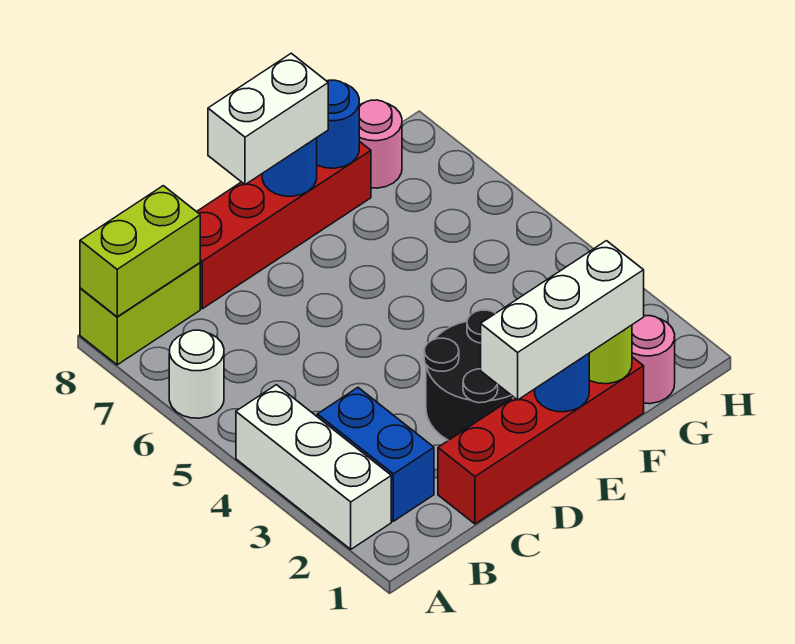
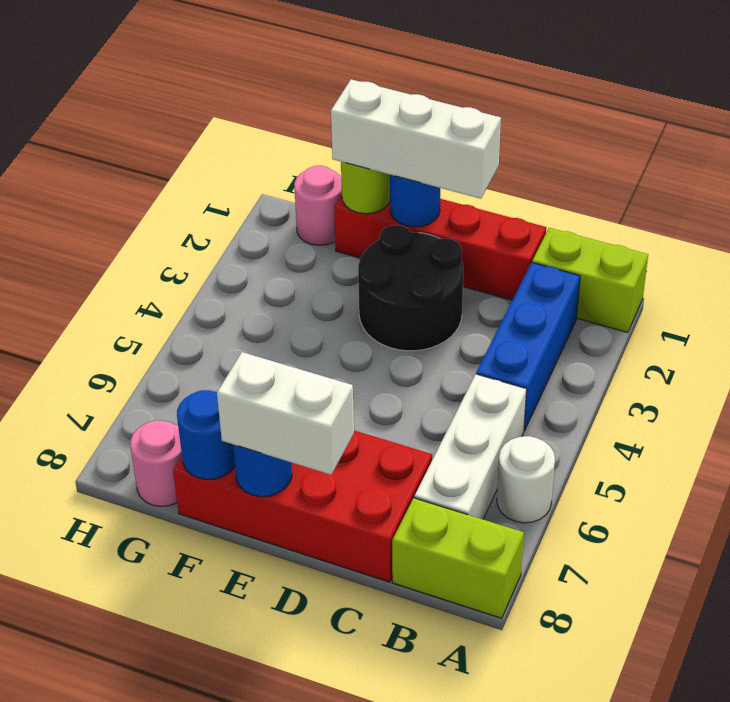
white brick A2:A4 level 1 -> white brick B5:B7 level 1
lime brick A8:B8 level 2 -> lime brick A1:B1 level 1
blue brick B2:B3 level 1 -> blue brick B2:B4 level 1
red brick C8:F8 level 1 -> red brick C7:F8 level 1

